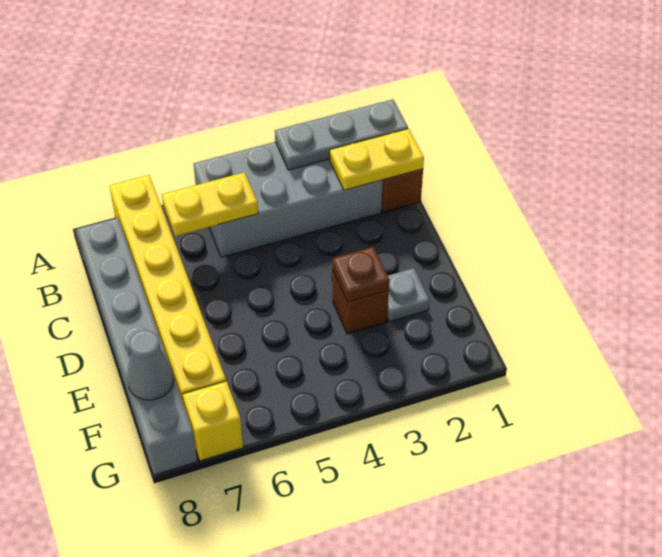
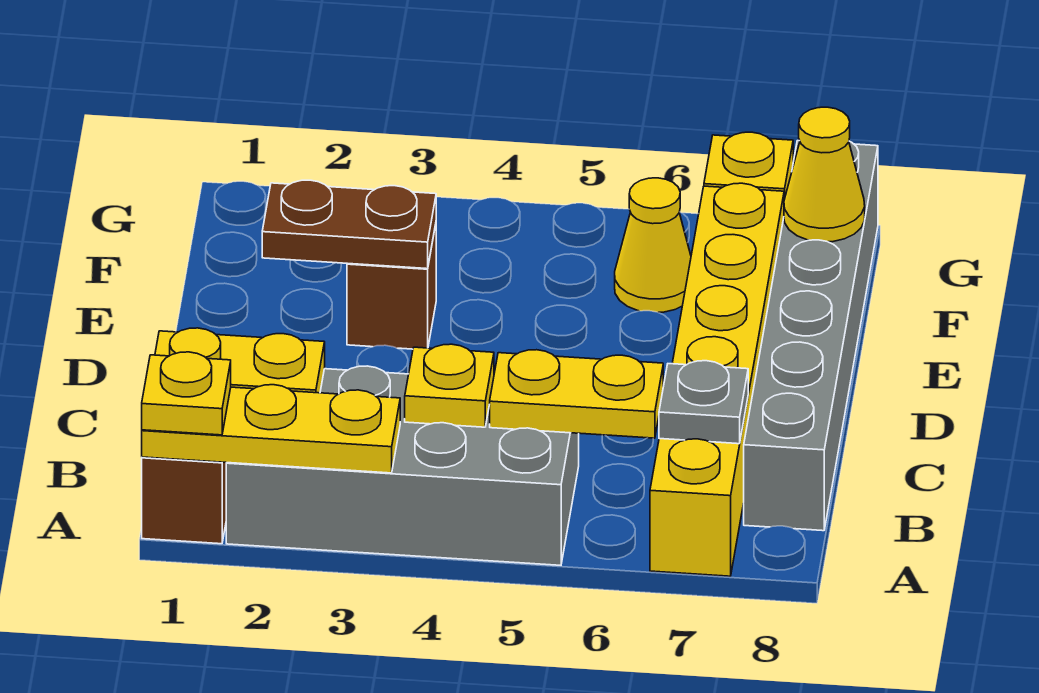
grey plate A1:A3 level 2 -> yellow plate A1:A3 level 2
none -> yellow plate A1 level 3
none -> yellow plate B4 level 2
grey plate E2 level 1 -> grey plate B7 level 2
brown plate E3 level 2 -> brown plate E2:E3 level 2
none -> yellow cone F6 level 1
grey cone F8 level 2 -> yellow cone F8 level 2

